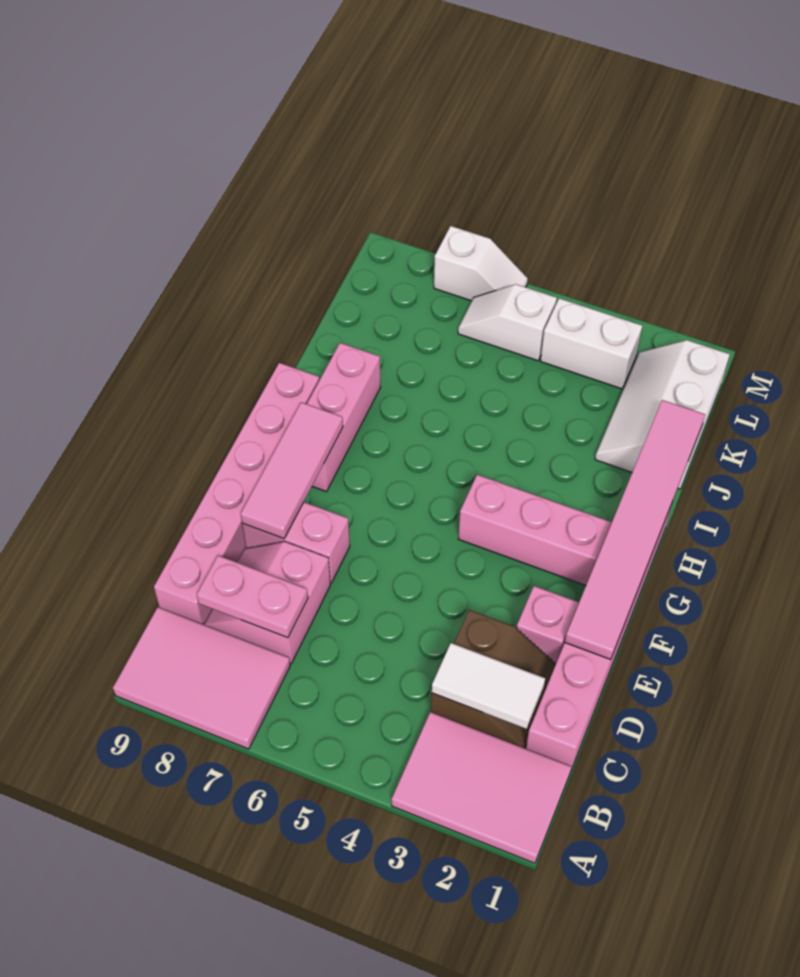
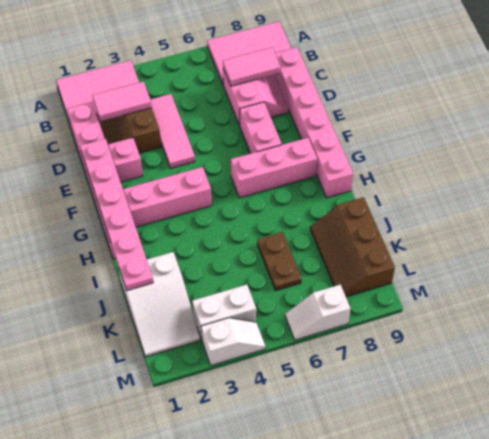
white tile C2:C3 level 2 -> pink tile C2:C3 level 2
pink plate C7:C8 level 2 -> pink tile C7:C8 level 2
pink tile E1:J1 level 2 -> pink plate E1:J1 level 2
pink brick E7:E8 level 1 -> pink brick E7:F7 level 1
pink tile E8:G8 level 2 -> pink tile C4:E4 level 1
pink brick G8:I8 level 1 -> pink brick G6:G8 level 1
white slope J1:L2 level 1 top 1 -> white slope J1:L2 level 1 top J
none -> brown plate J6:K6 level 1
none -> brown slope J8:L9 level 1 top 9
white slope L5:L6 level 1 top 5 -> white slope M3:M4 level 1 top 3

